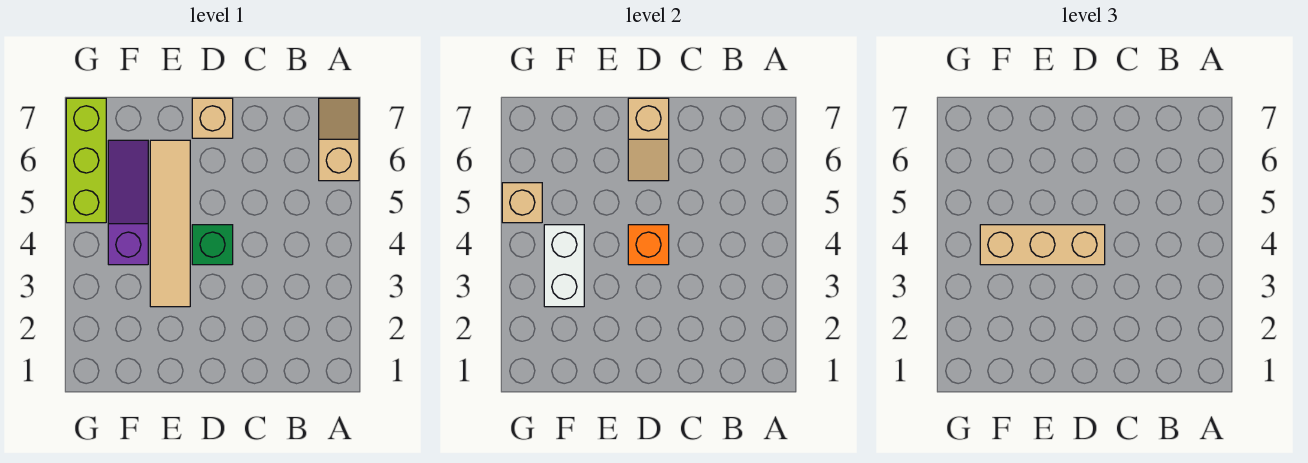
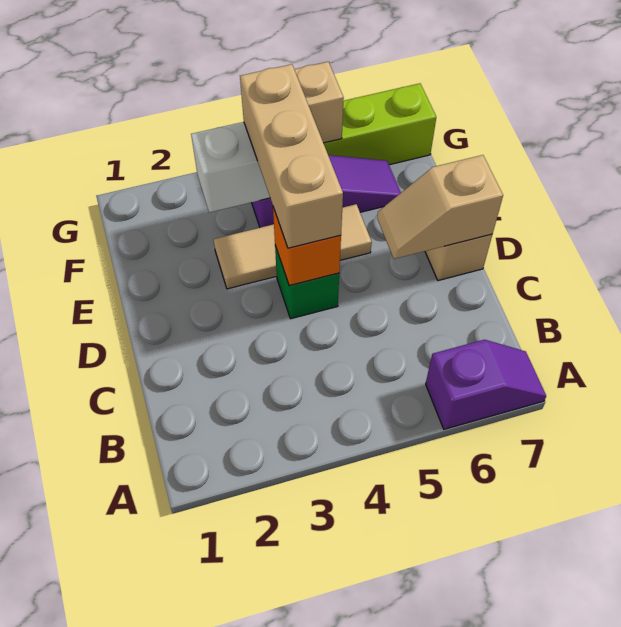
tan slope A6:A7 level 1 top 6 -> purple slope A6:A7 level 1 top 6
tan tile E3:E6 level 1 -> tan tile E3:E5 level 1

